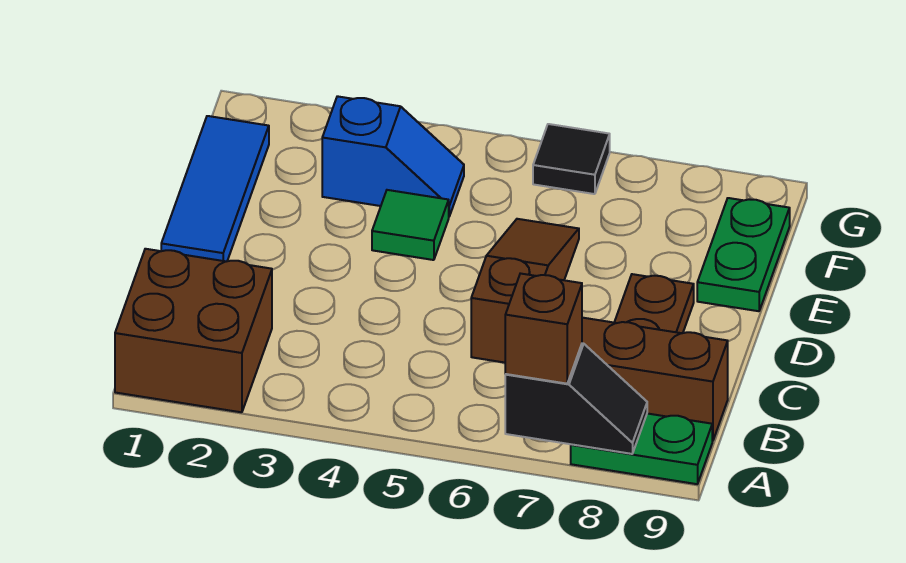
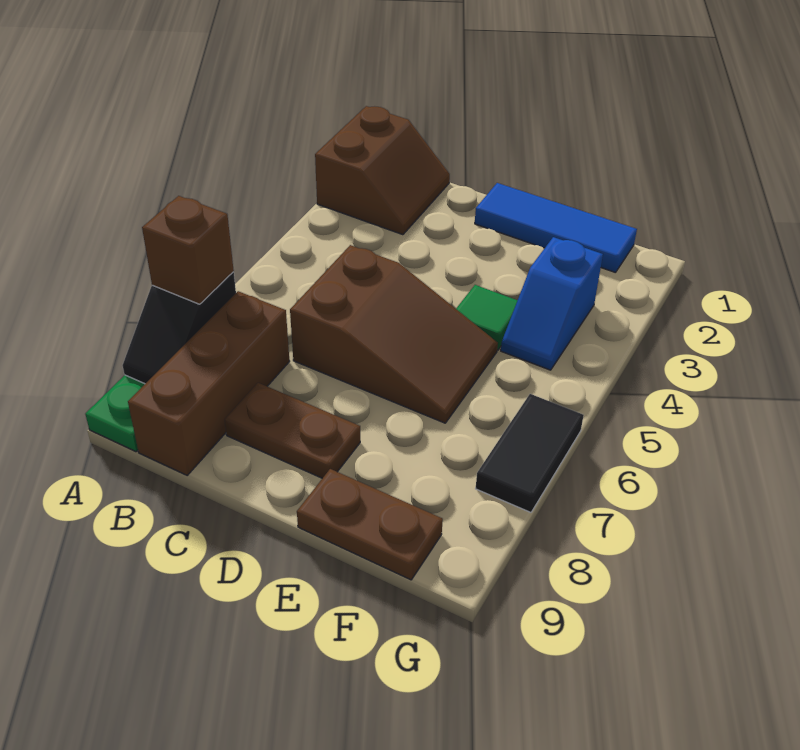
brown brick A1:B2 level 1 -> brown slope A1:B2 level 1 top A
brown slope C6:E6 level 1 top C -> brown slope C5:E6 level 1 top C
green plate E9:F9 level 1 -> brown plate E9:F9 level 1
black tile G6 level 1 -> black tile G6:G7 level 1

